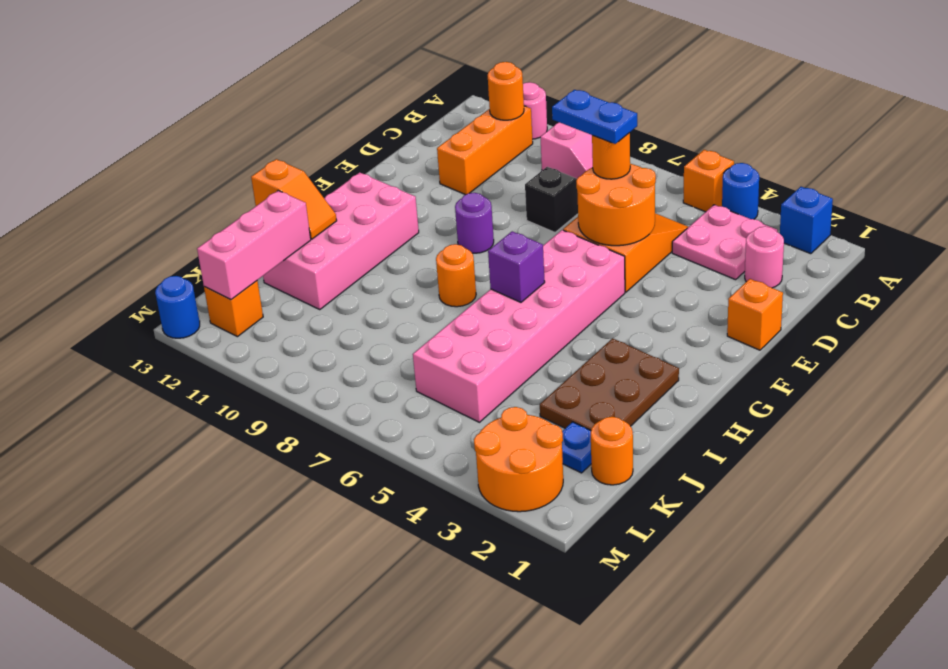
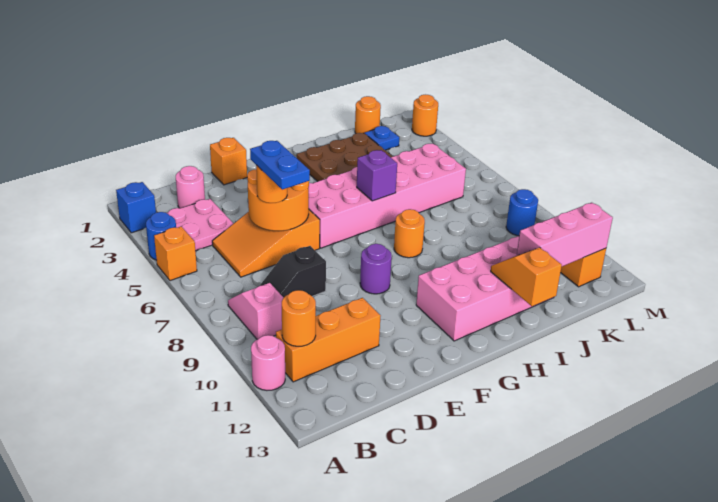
orange round brick L2:M3 level 1 -> orange round brick M2 level 1
blue round brick M13 level 1 -> blue round brick L9 level 1

